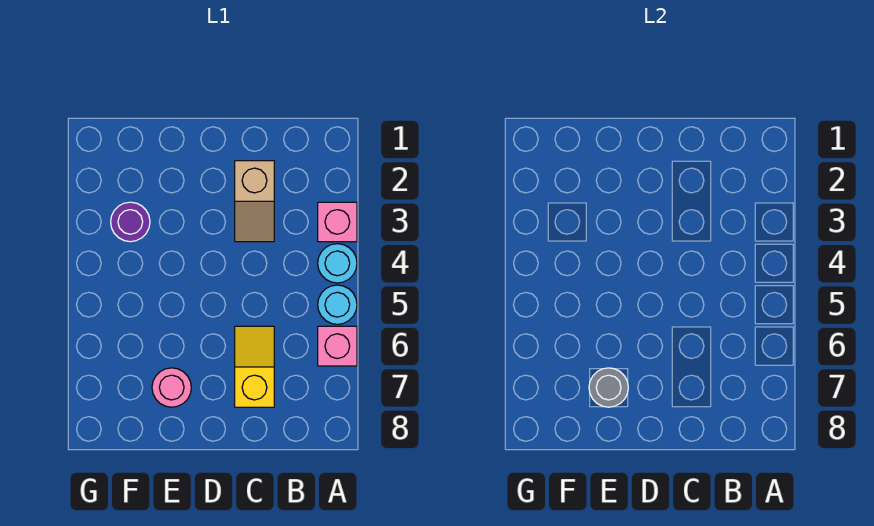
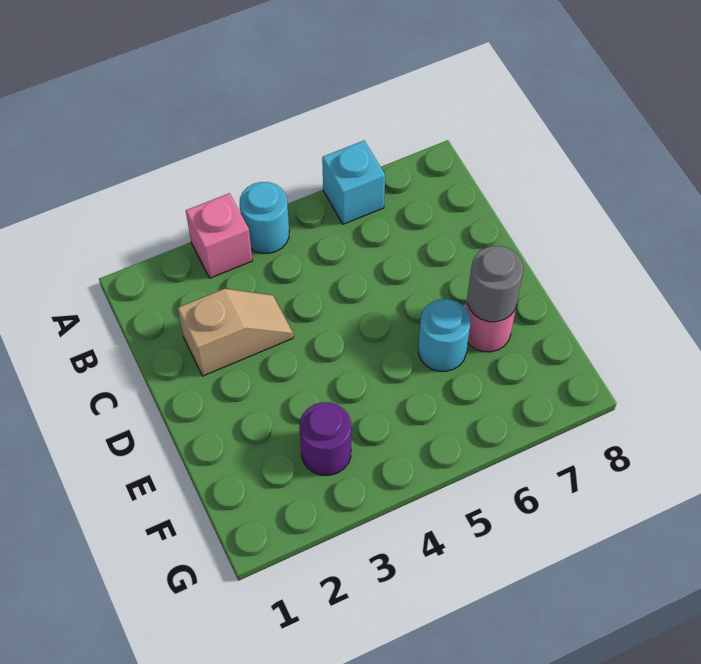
cyan round brick A5 level 1 -> cyan round brick E6 level 1
pink brick A6 level 1 -> cyan brick A6 level 1
yellow slope C6:C7 level 1 top 7 -> none

